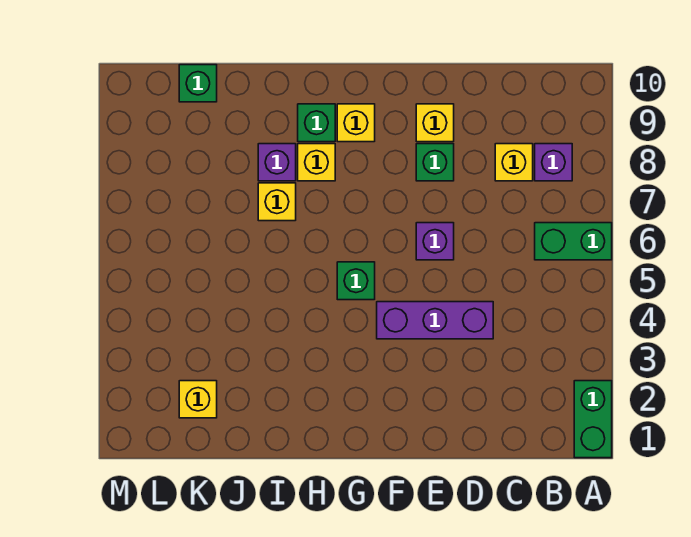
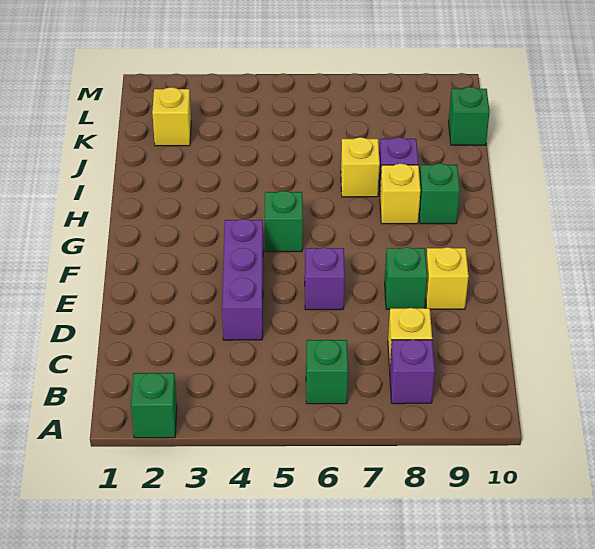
green brick A1:A2 level 1 -> green brick A2 level 1
green brick A6:B6 level 1 -> green brick B6 level 1
yellow brick G9 level 1 -> none

